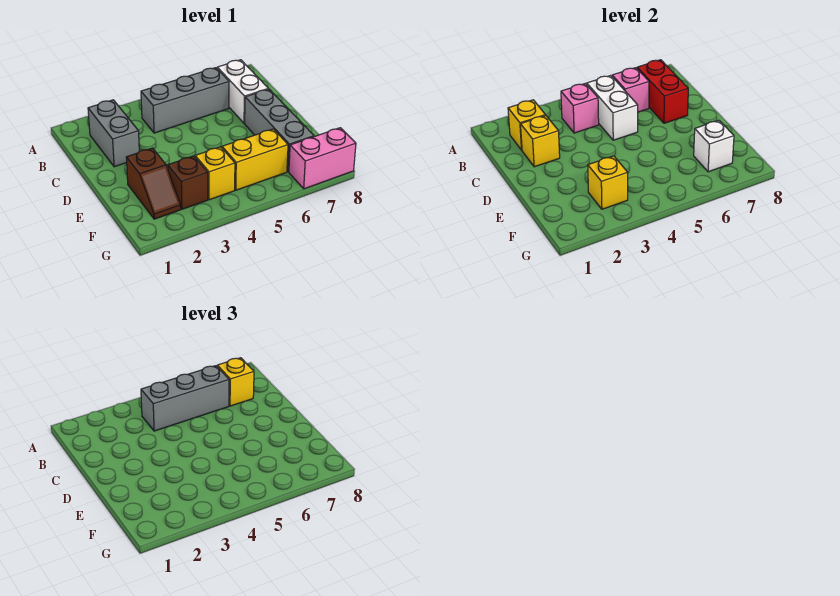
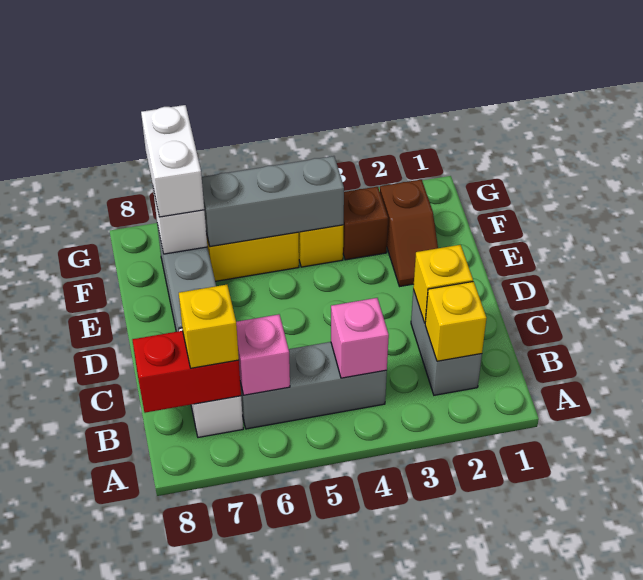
grey brick B4:B6 level 3 -> grey brick F4:F6 level 2
white brick B5:C5 level 2 -> white brick F7:G7 level 3
red brick B7:C7 level 2 -> red brick B7:B8 level 2
brown slope E2:F2 level 1 top E -> brown slope E2:F2 level 1 top F
yellow brick F3 level 2 -> none
pink brick G7:G8 level 1 -> none

